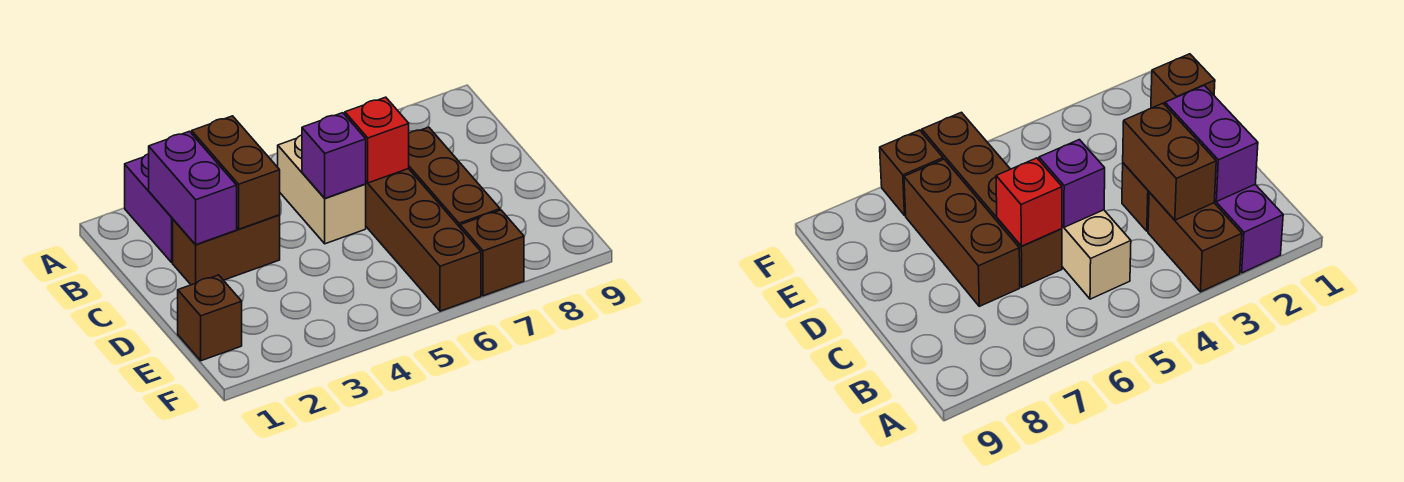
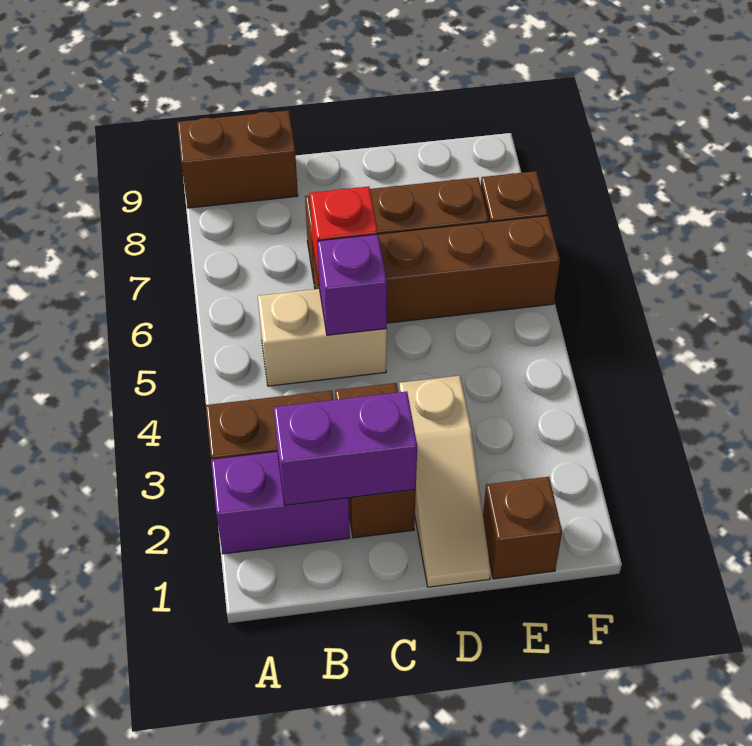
brown brick B3:C3 level 2 -> brown brick A9:B9 level 1
none -> tan slope D1:D3 level 1 top 3

